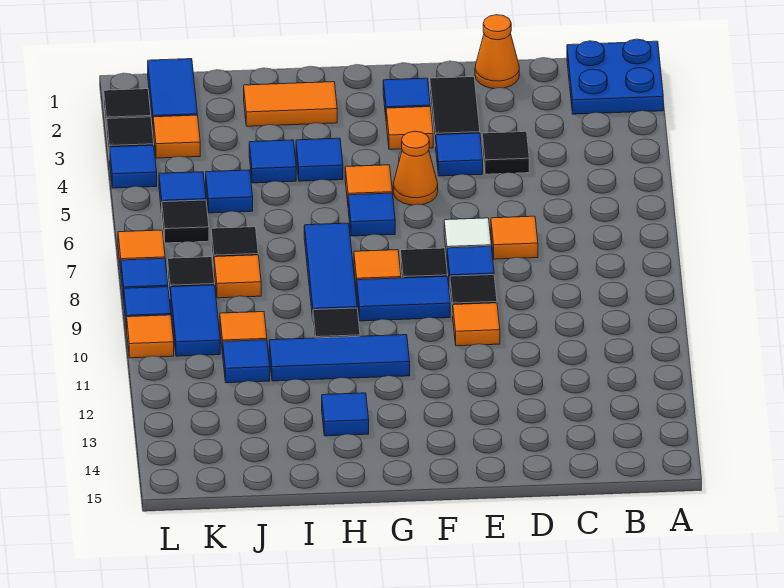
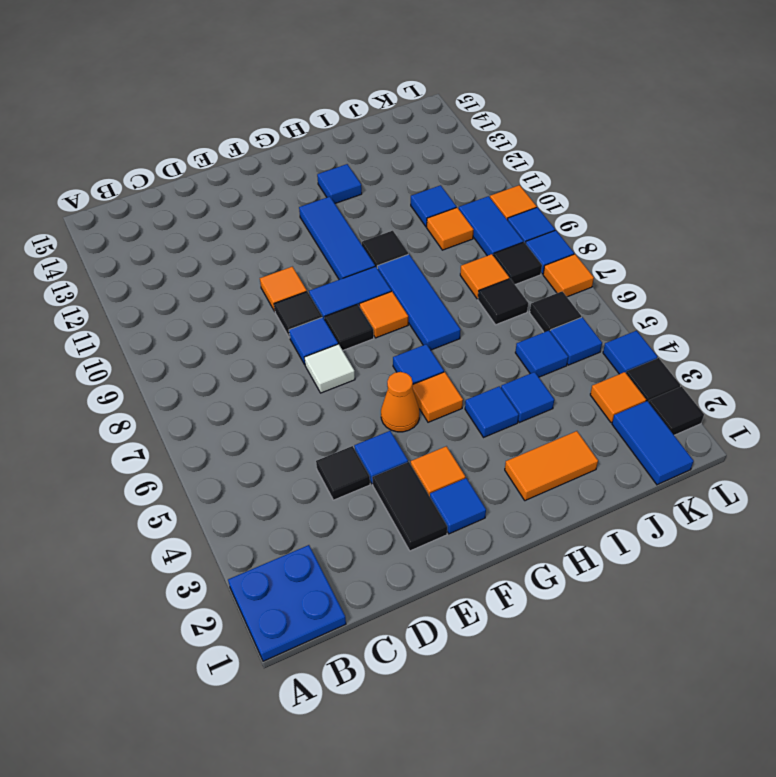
orange cone D1 level 1 -> none
orange tile D7 level 1 -> none
blue tile G11:I11 level 1 -> blue tile G10:G12 level 1

